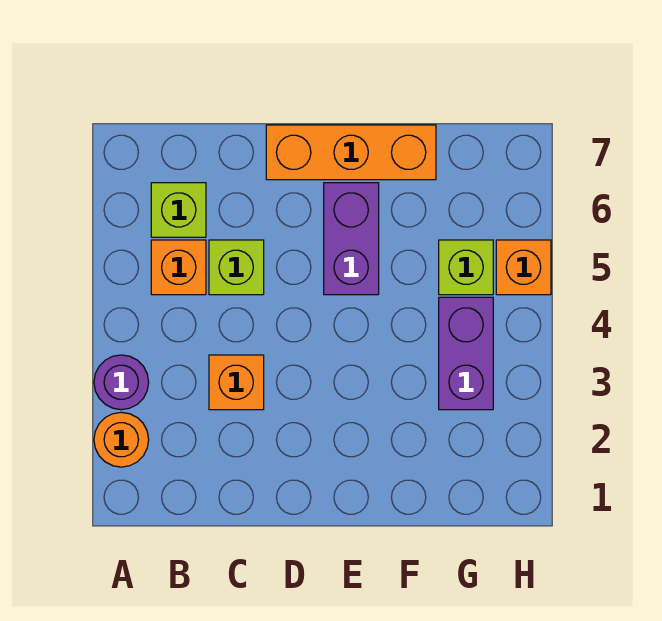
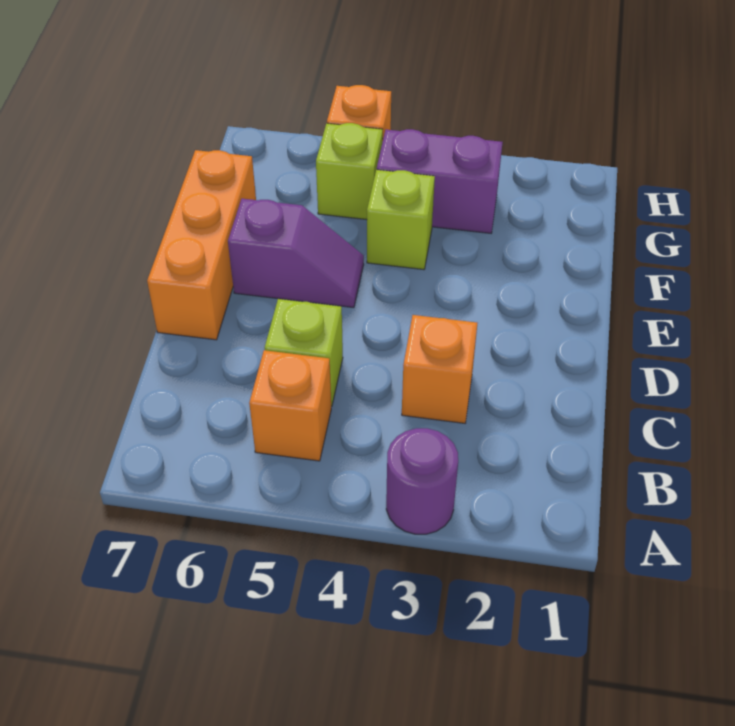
orange round brick A2 level 1 -> none
lime brick B6 level 1 -> lime brick F4 level 1
purple brick E5:E6 level 1 -> purple slope E5:E6 level 1 top 6

